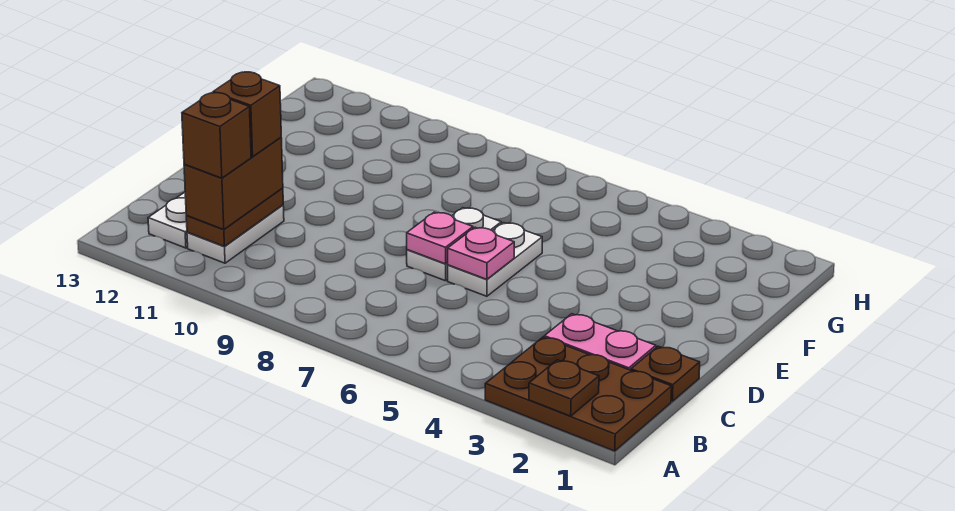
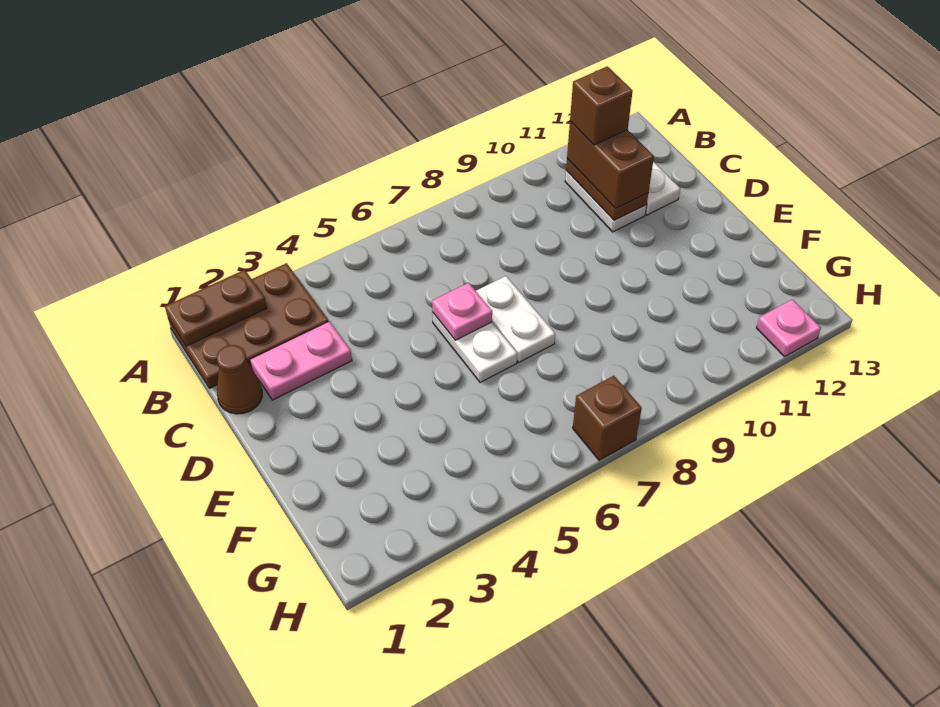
brown plate A2 level 2 -> brown plate A1:A2 level 2
brown plate C1 level 1 -> brown cone C1 level 1
brown brick C11 level 4 -> brown brick H7 level 1
pink plate D7 level 2 -> pink plate H12 level 1

